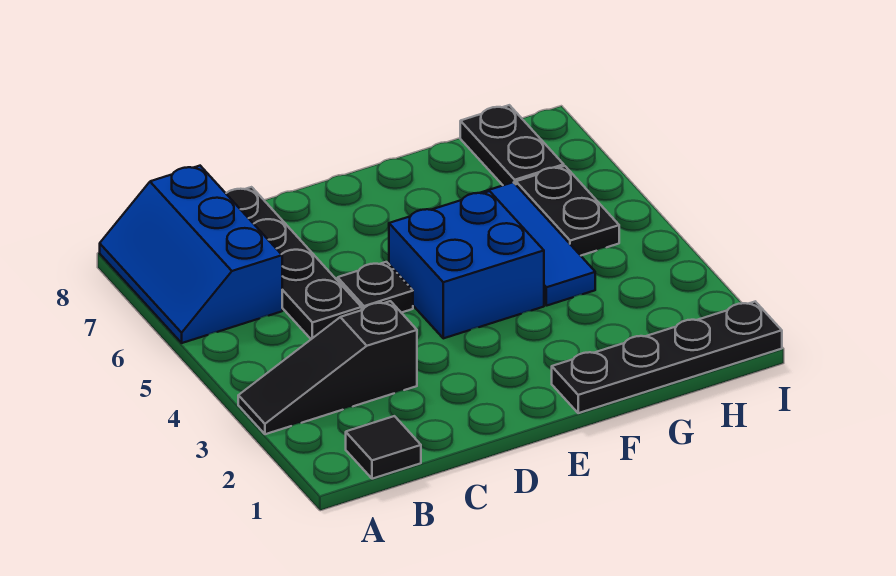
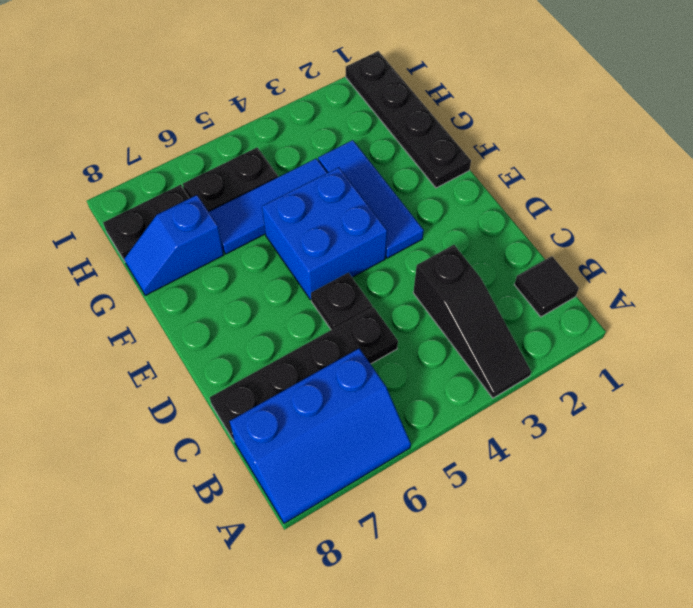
none -> blue tile E3:G3 level 1
none -> blue slope G7:G8 level 1 top 7

